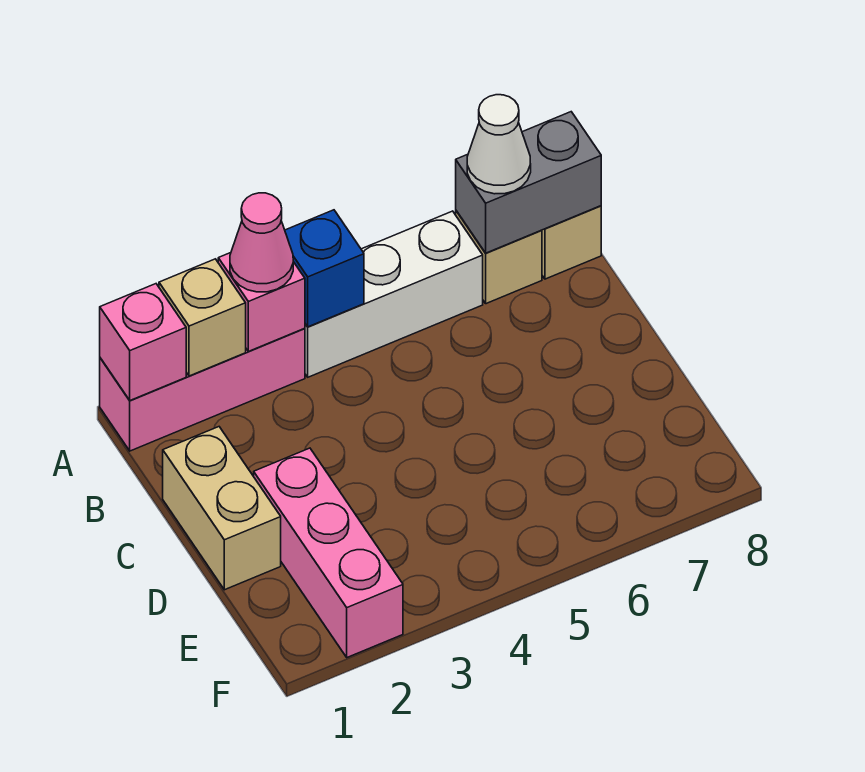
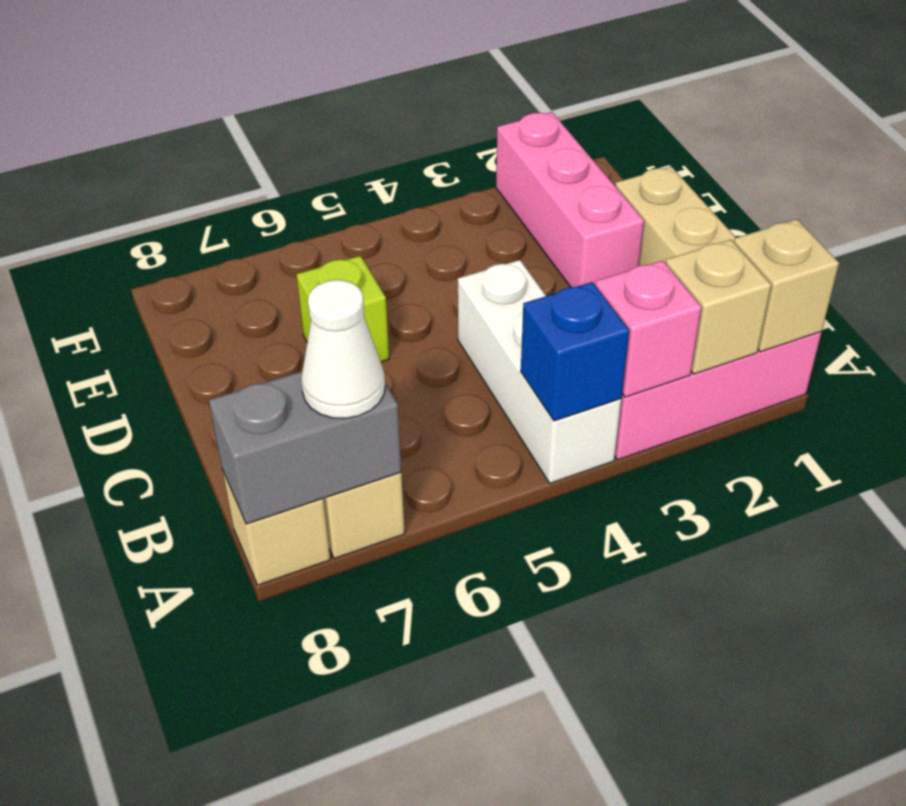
pink brick A1 level 2 -> tan brick A1 level 2
pink cone A3 level 3 -> none
white brick A4:A6 level 1 -> white brick A4:C4 level 1
none -> lime brick D6 level 1

